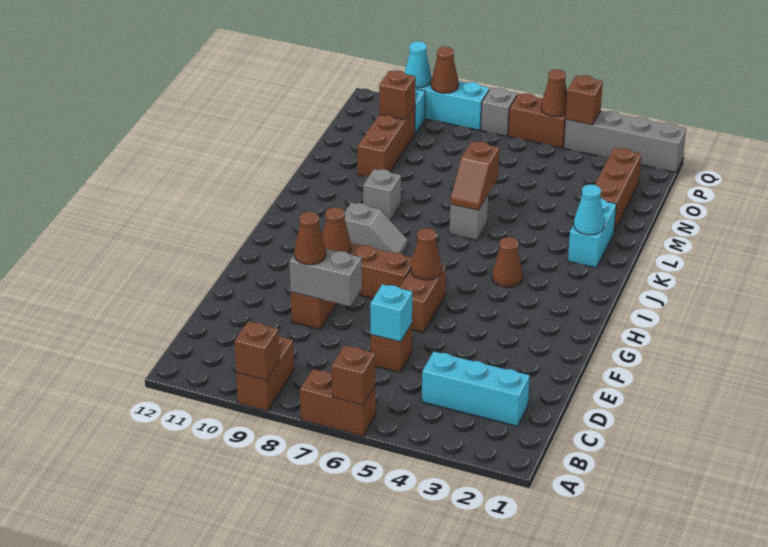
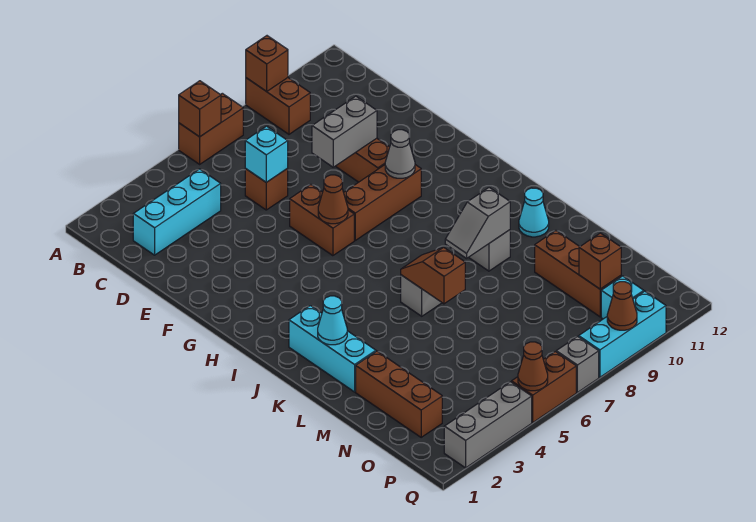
brown cone E9 level 3 -> none
brown cone G9 level 2 -> grey cone G9 level 2
brown cone I4 level 1 -> none
grey slope I8:I9 level 1 top 9 -> grey slope K8:K9 level 2 top 9
cyan brick K2:L2 level 1 -> cyan brick J2:L2 level 1
grey brick Q1:Q4 level 1 -> grey brick Q2:Q4 level 1
brown brick Q4 level 2 -> none
cyan cone Q10 level 2 -> cyan cone K11 level 1

